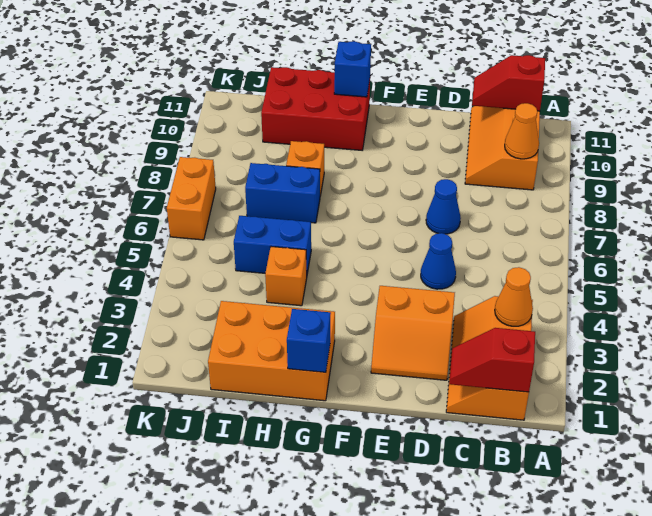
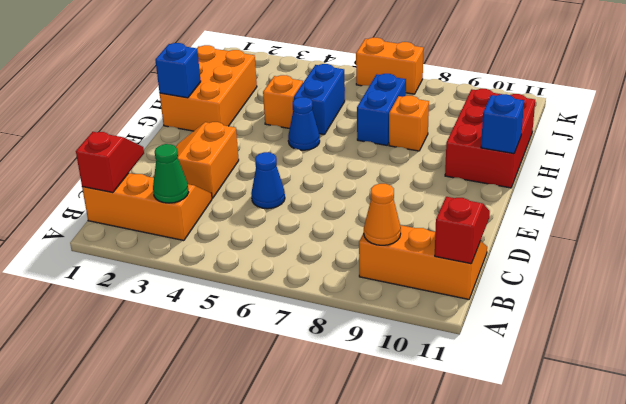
orange cone B3 level 2 -> green cone B3 level 2
blue cone D7 level 1 -> blue cone G5 level 1

